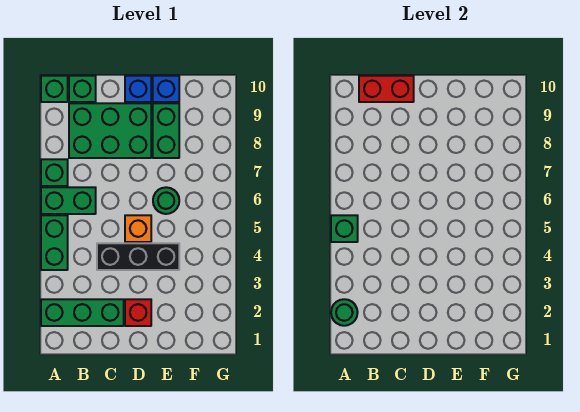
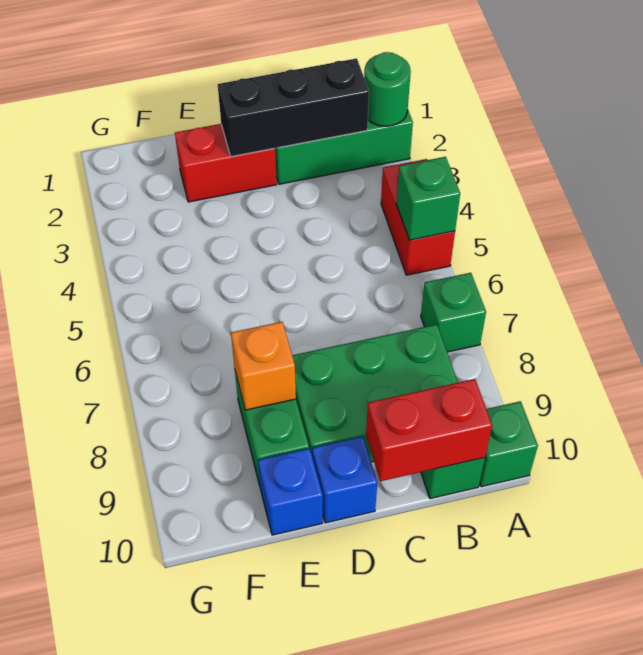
green brick A4:A5 level 1 -> red brick A4:A5 level 1
green brick A6:B6 level 1 -> none
black brick C4:E4 level 1 -> black brick B2:D2 level 2
red brick D2 level 1 -> red brick D2:E2 level 1
orange brick D5 level 1 -> orange brick E8 level 2
green round brick E6 level 1 -> none

